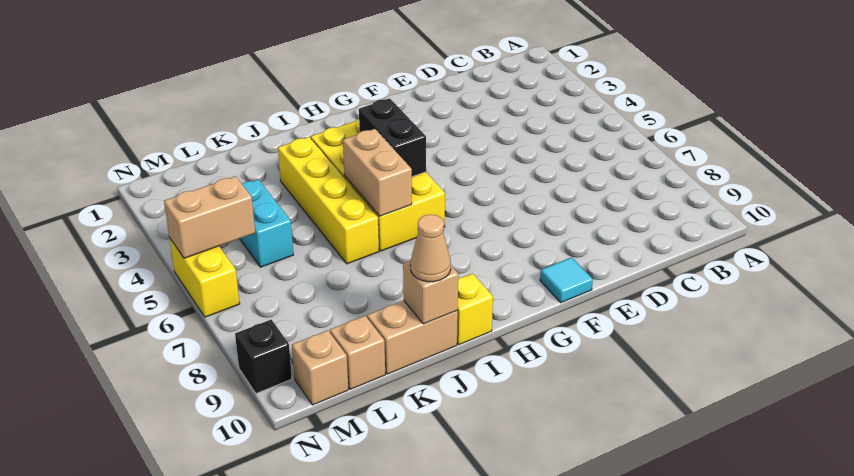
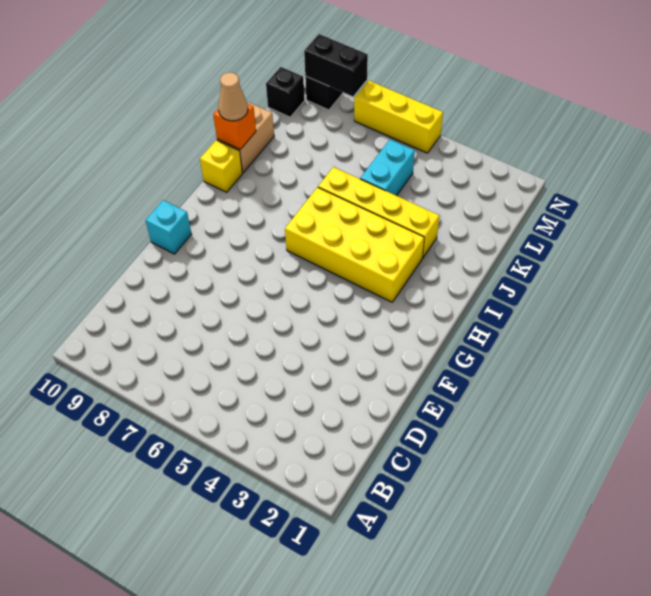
cyan tile F10 level 1 -> cyan brick F10 level 1
black brick H4:H5 level 2 -> black brick N8:N9 level 2
tan brick I5:I6 level 2 -> none
tan brick J10 level 2 -> orange brick J10 level 2
cyan brick L4:L5 level 1 -> cyan brick K5:L5 level 1
tan brick L10 level 1 -> none
tan brick M5:N5 level 2 -> none
tan brick M10 level 1 -> black brick M10 level 1
yellow brick N5:N6 level 1 -> yellow brick N5:N7 level 1

